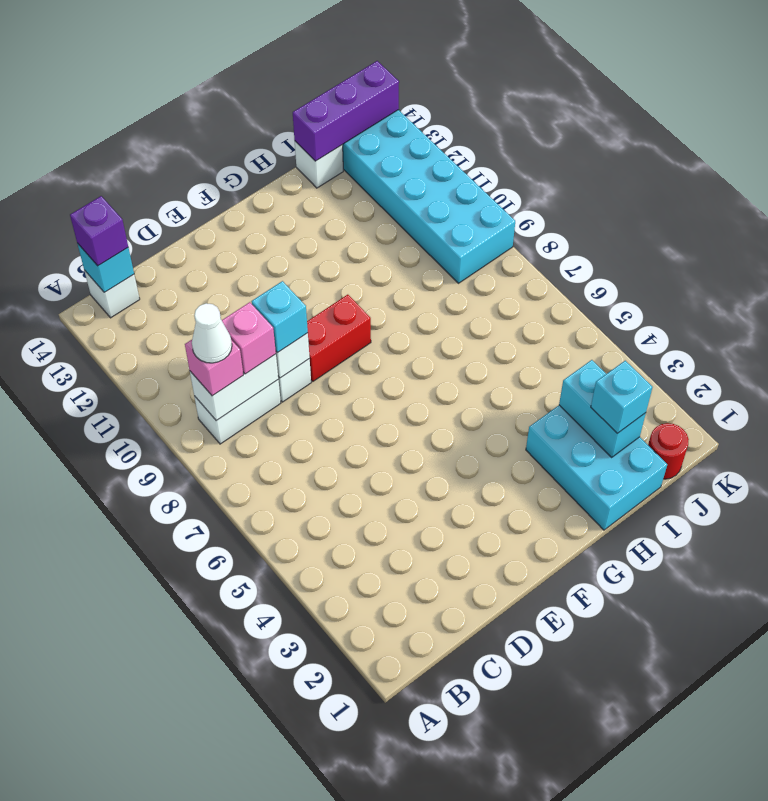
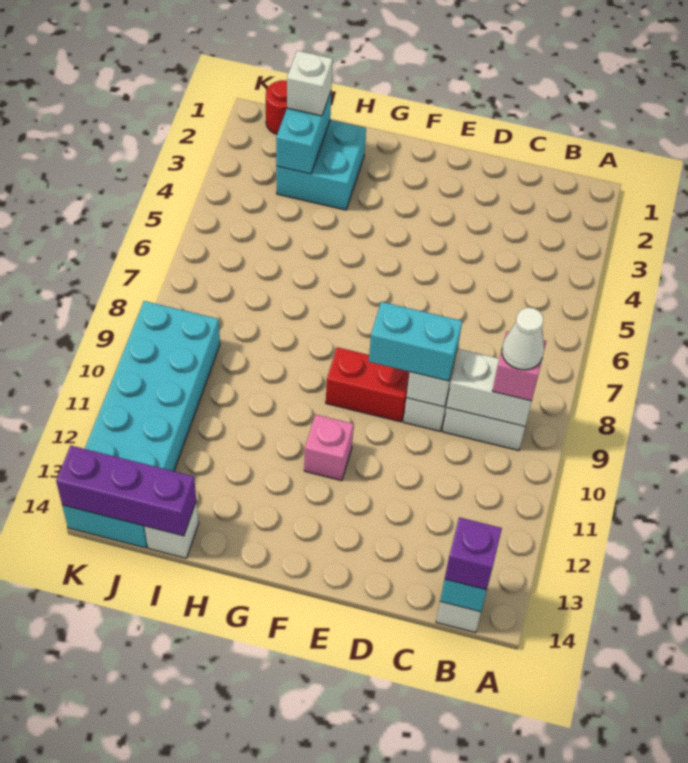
pink brick C9 level 3 -> pink brick F11 level 1
cyan brick D9 level 3 -> cyan brick D9:E9 level 3
cyan brick H1:I3 level 1 -> cyan brick H2:I3 level 1
cyan brick I2 level 3 -> white brick I2 level 3

